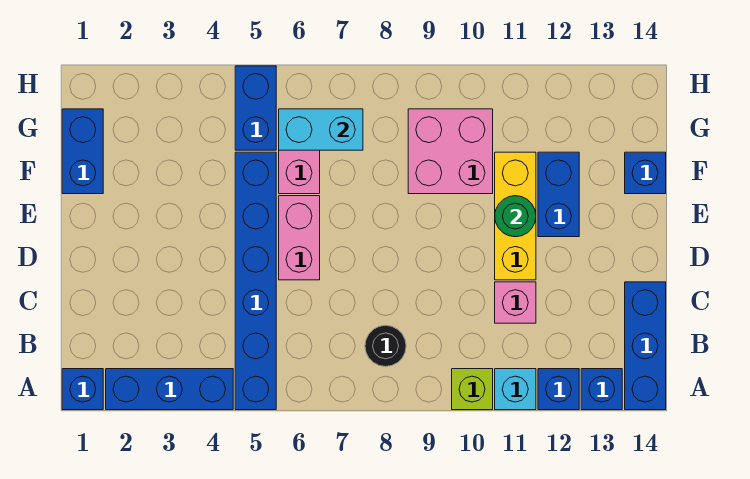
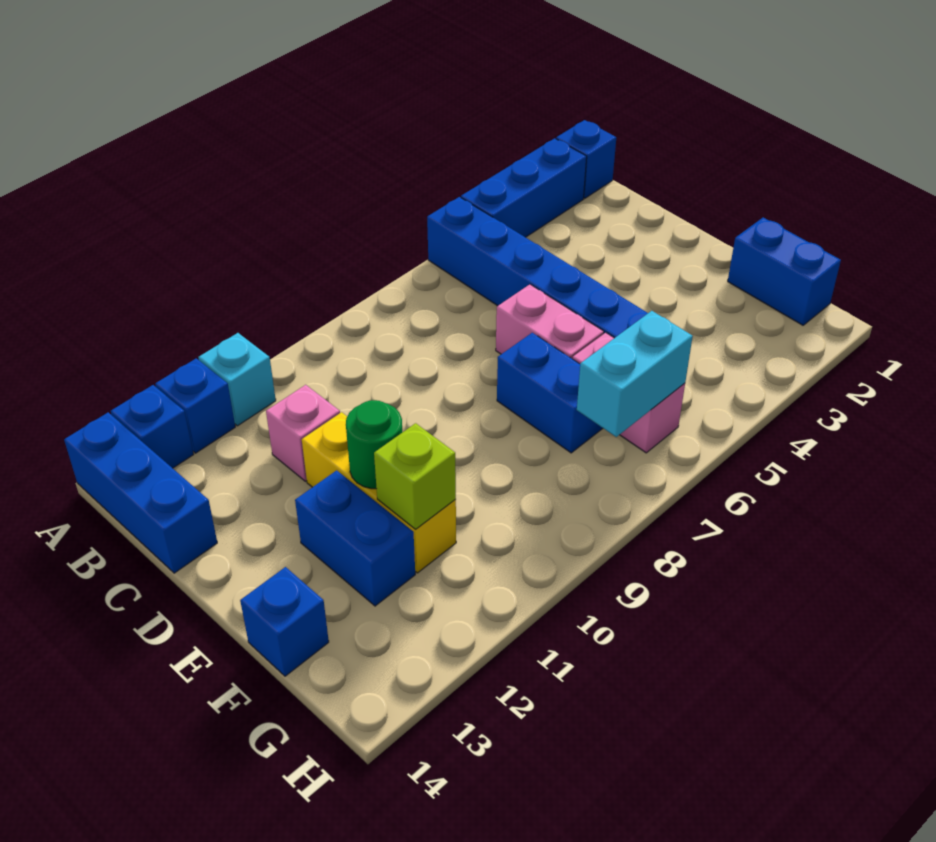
lime brick A10 level 1 -> lime brick F11 level 2
black round brick B8 level 1 -> none
pink brick F9:G10 level 1 -> none
blue brick G5:H5 level 1 -> blue brick E7:F7 level 1

